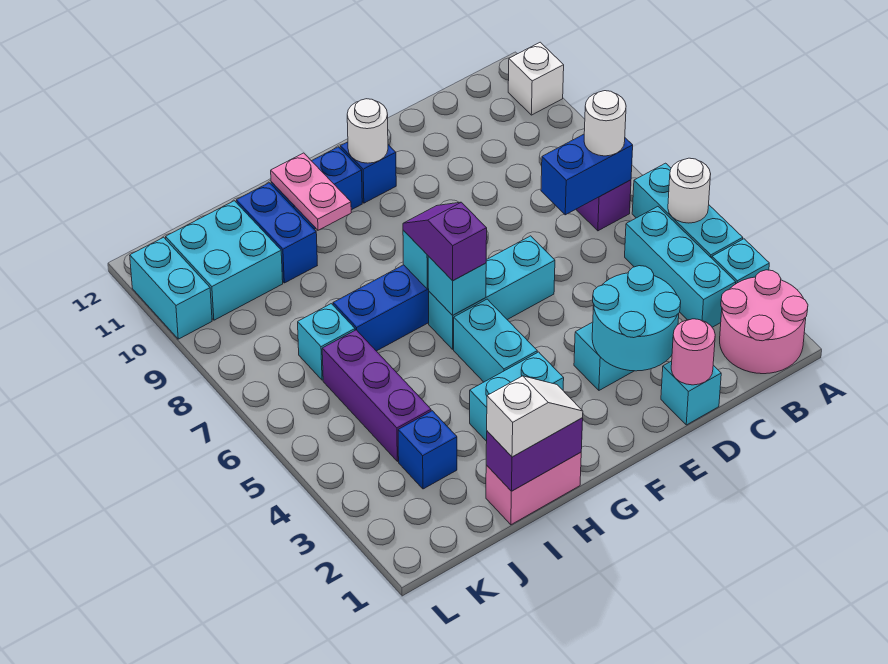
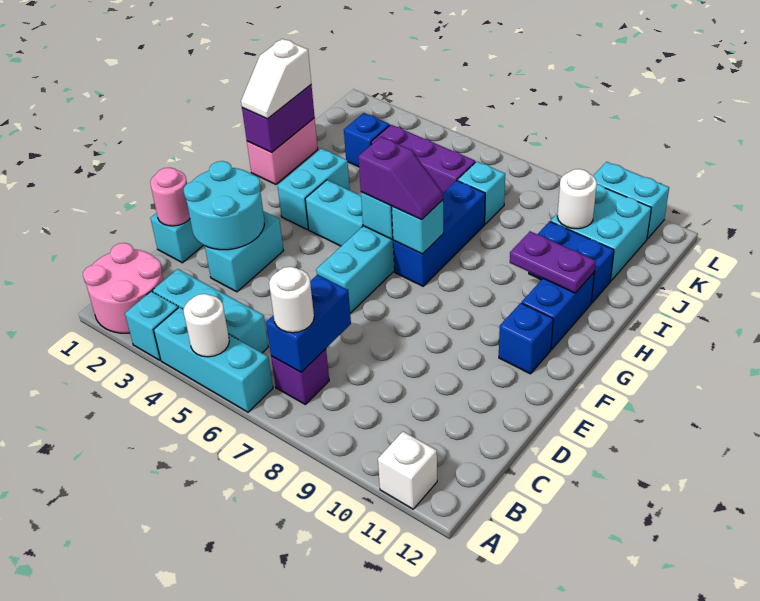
white round brick F11 level 2 -> white round brick J10 level 2
pink plate H10:H11 level 2 -> purple plate H10:H11 level 2

